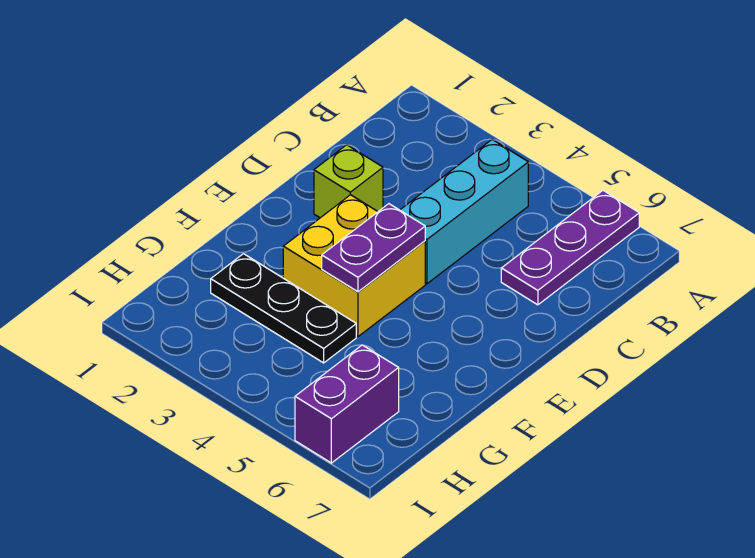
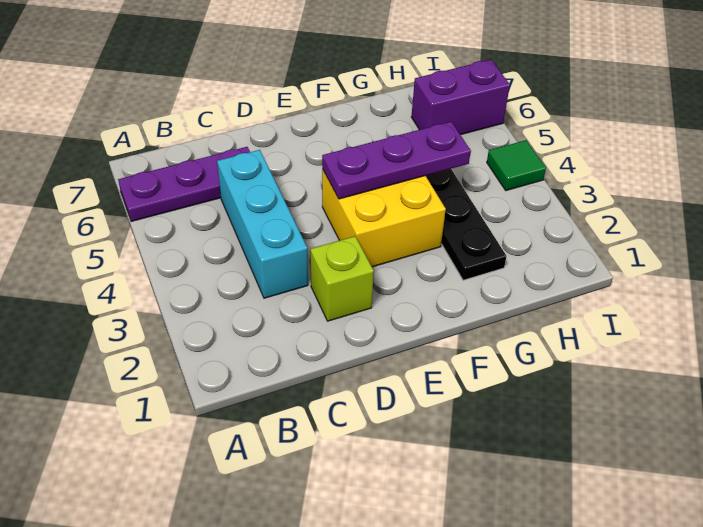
cyan brick B4:D4 level 1 -> cyan brick C3:C5 level 1
purple plate E4:F4 level 2 -> purple plate E4:G4 level 2
none -> green tile I4 level 1

